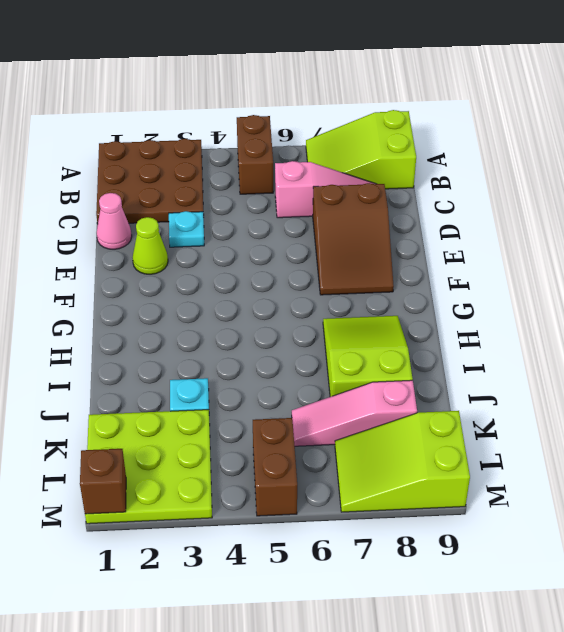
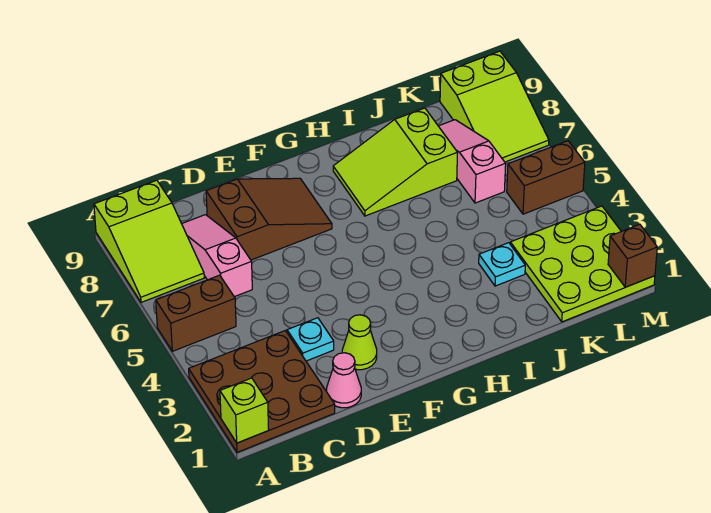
none -> lime brick A1 level 2
pink slope K6:K8 level 1 top 8 -> pink slope K6:K8 level 1 top 6

